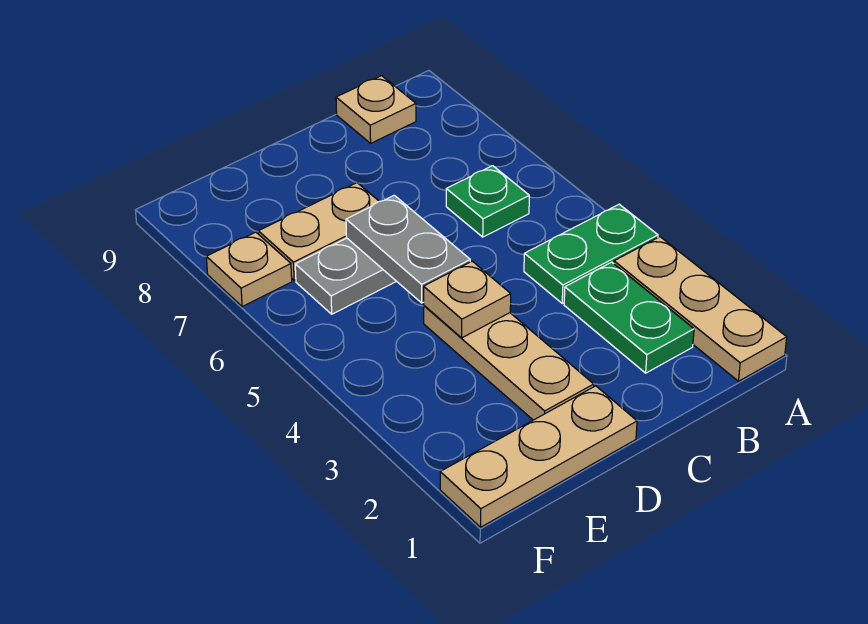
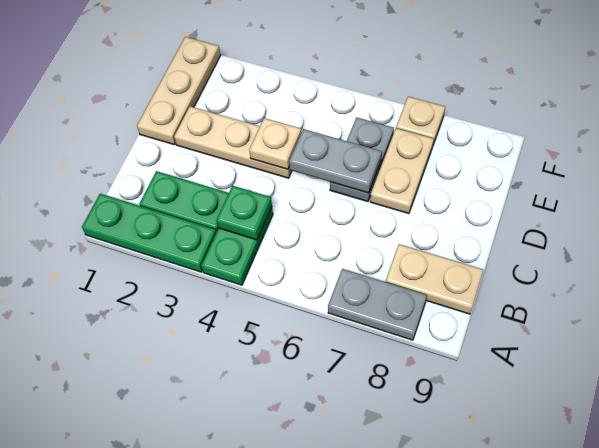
tan plate A1:A3 level 1 -> green plate A1:A3 level 1
none -> grey plate A7:A8 level 1
green plate B6 level 1 -> green plate B4 level 2
tan plate B9 level 1 -> tan plate B8:B9 level 1

